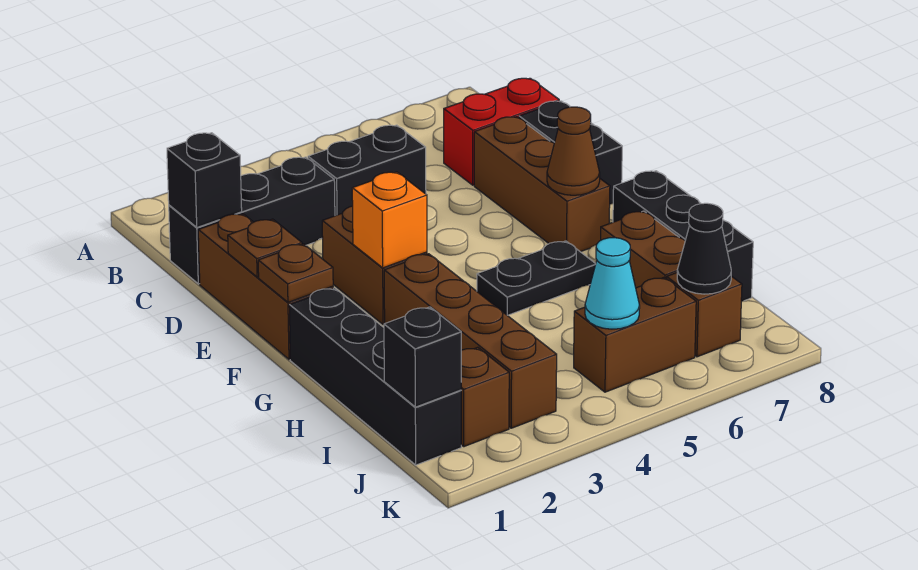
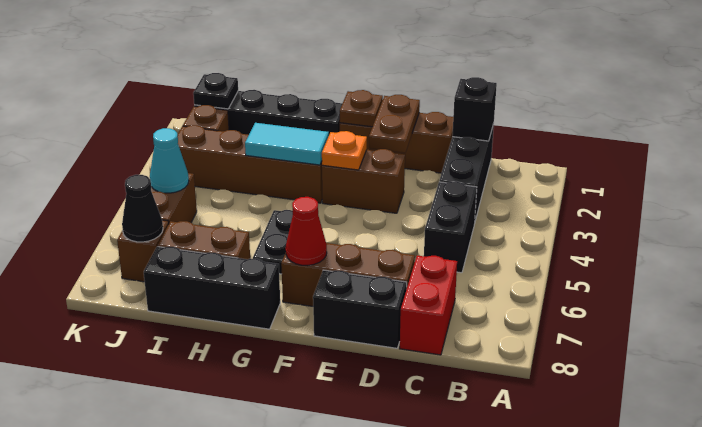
brown plate E1 level 2 -> brown plate E1:E2 level 2
orange brick F3 level 2 -> orange plate F3 level 2
brown cone F7 level 2 -> red cone F7 level 2
none -> cyan tile G3:H3 level 2
black brick J1 level 2 -> black plate J1 level 2

